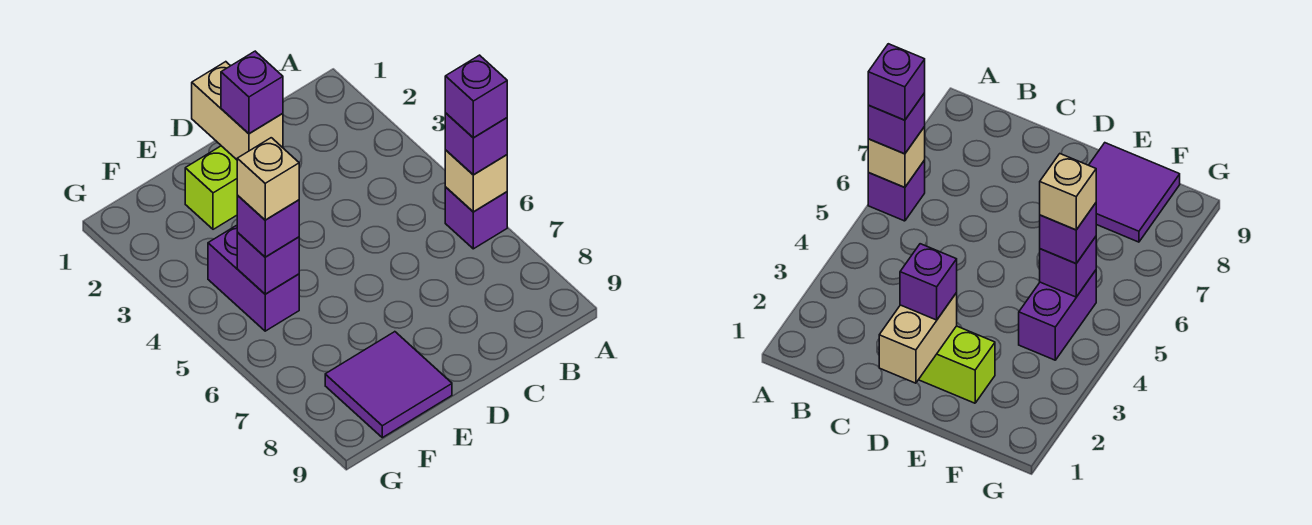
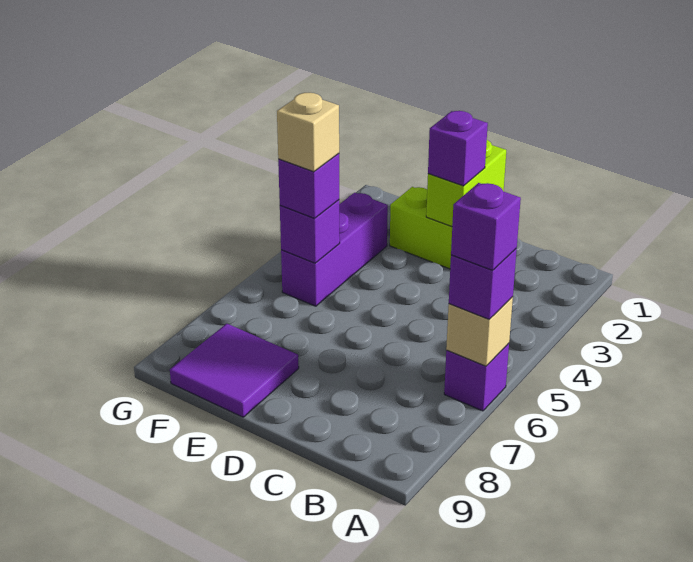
tan brick D1:D2 level 2 -> lime brick D1:D2 level 2
purple brick F4:F5 level 1 -> purple brick F3:F5 level 1

